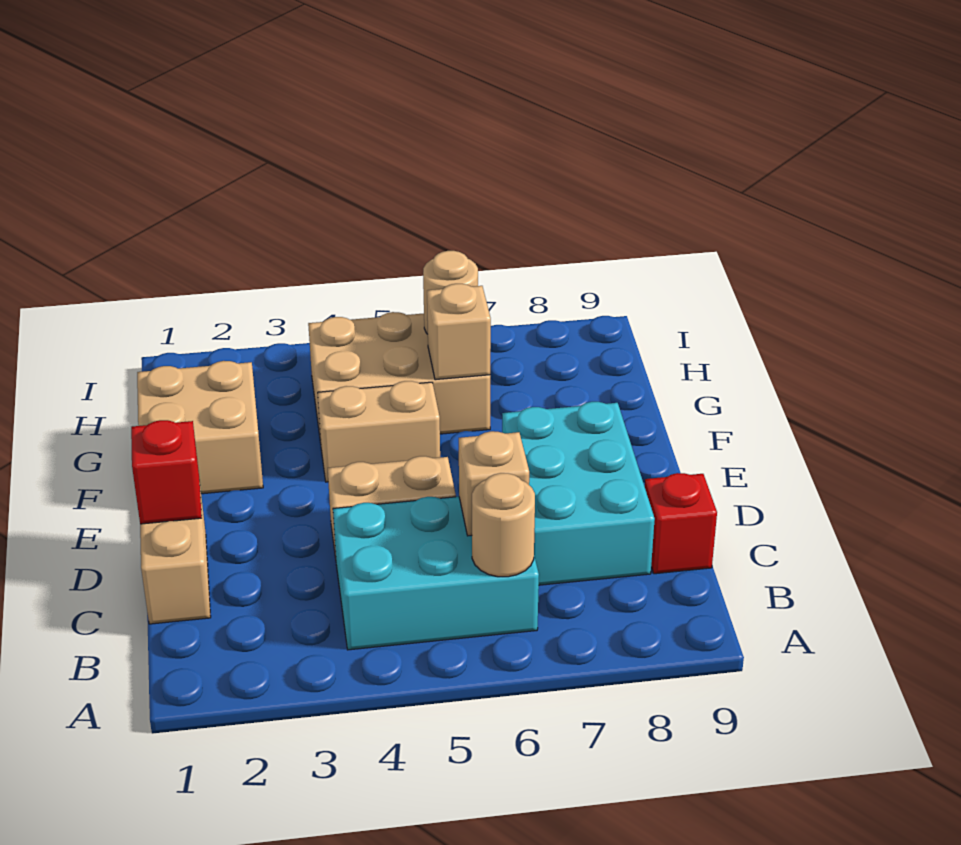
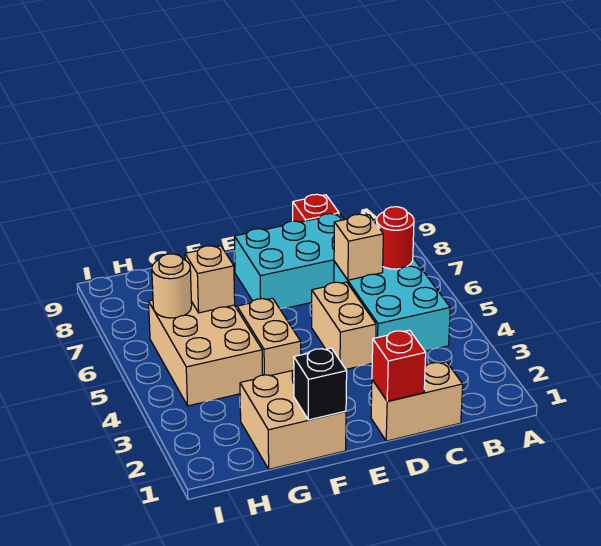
tan round brick B6 level 2 -> red round brick B6 level 2
none -> black brick F1 level 2

